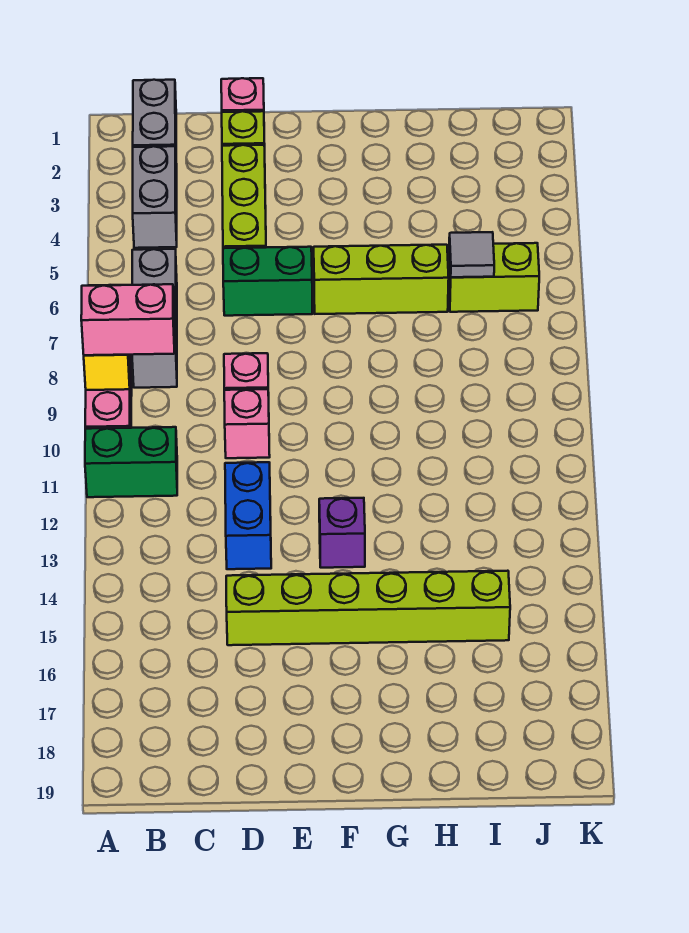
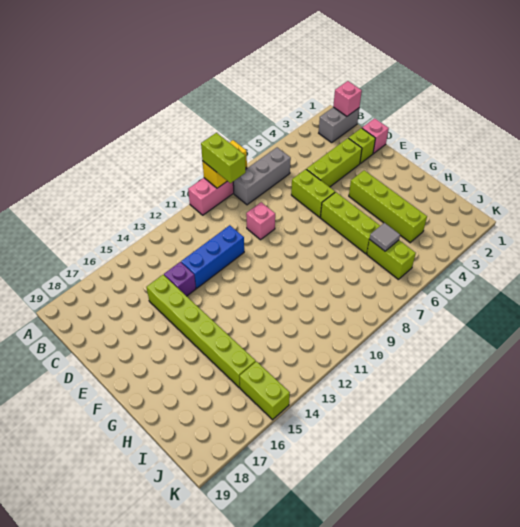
pink brick A9:B9 level 3 -> lime brick A9:B9 level 3
green brick A11:B11 level 1 -> none
grey brick B3:B4 level 1 -> none
green brick D6:E6 level 1 -> lime brick D6:E6 level 1
pink brick D10 level 1 -> pink brick B1 level 2
blue brick D12:D13 level 1 -> blue brick D11:D13 level 1
none -> lime brick F4:I4 level 1
purple brick F13 level 1 -> purple brick D14 level 1
none -> lime brick J15:K15 level 1

